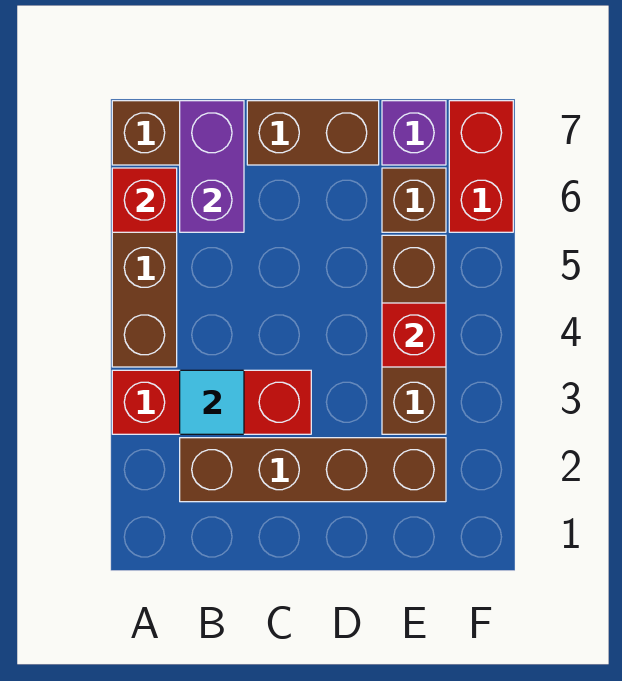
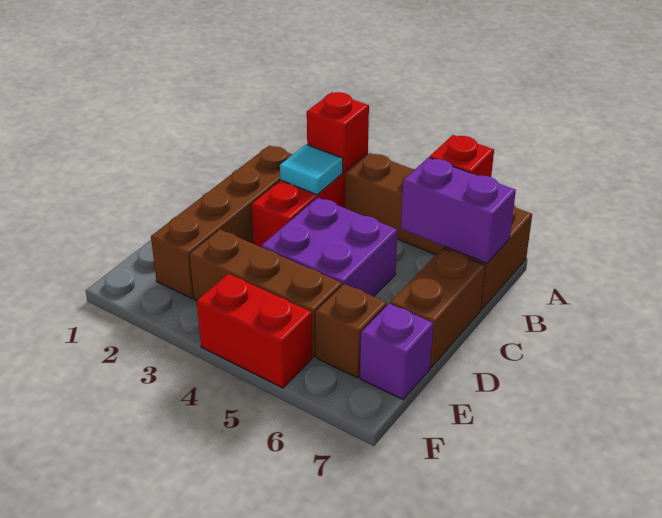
none -> purple brick C4:D5 level 1
red brick E4 level 2 -> red brick A3 level 2
red brick F6:F7 level 1 -> red brick F4:F5 level 1

